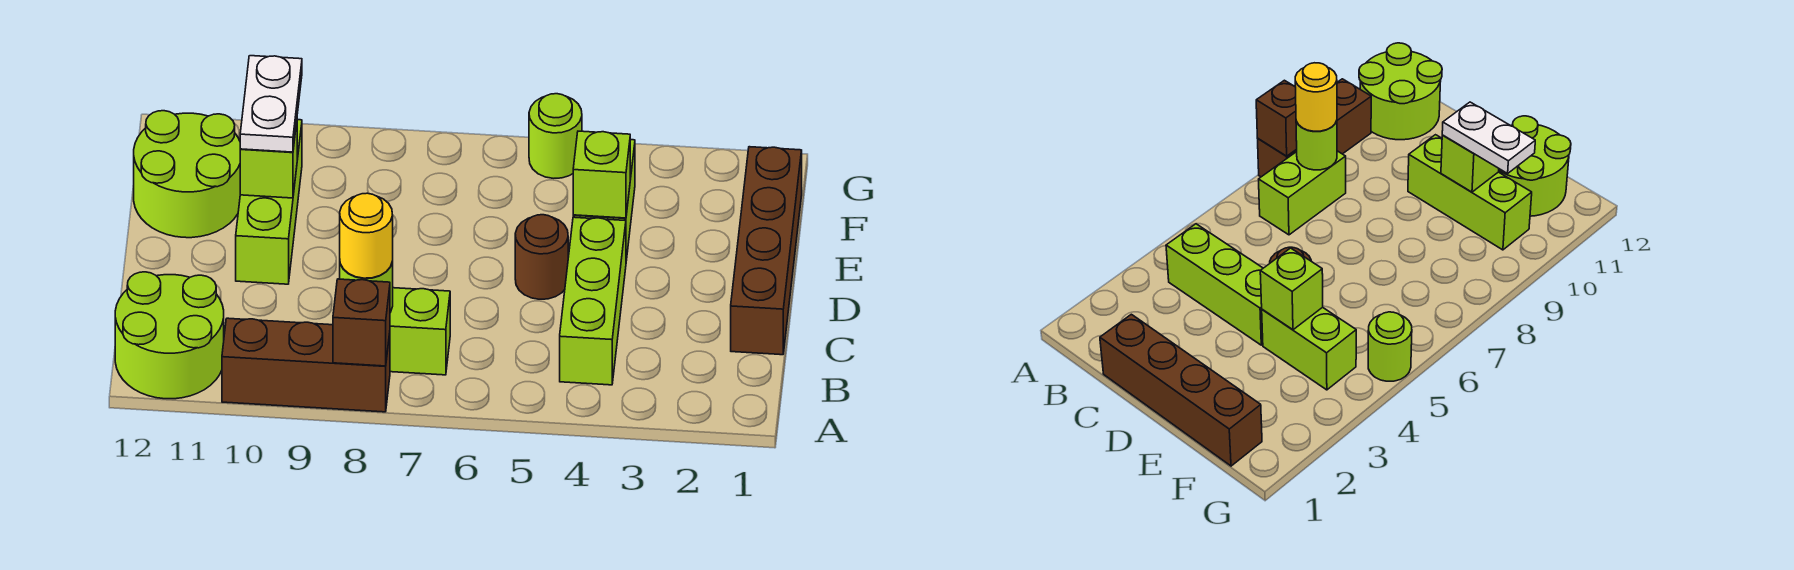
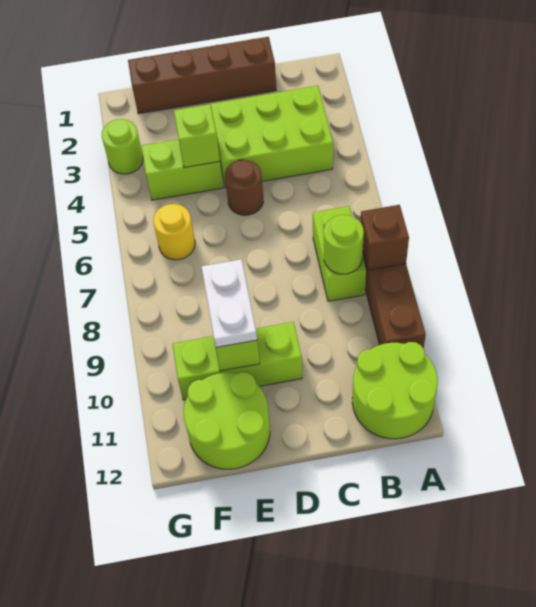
lime brick B4:D4 level 1 -> lime brick B3:D4 level 1
yellow round brick B8 level 3 -> yellow round brick F6 level 1
white plate E10:F10 level 3 -> white plate E9:E10 level 3
lime round brick G5 level 1 -> lime round brick G3 level 1

